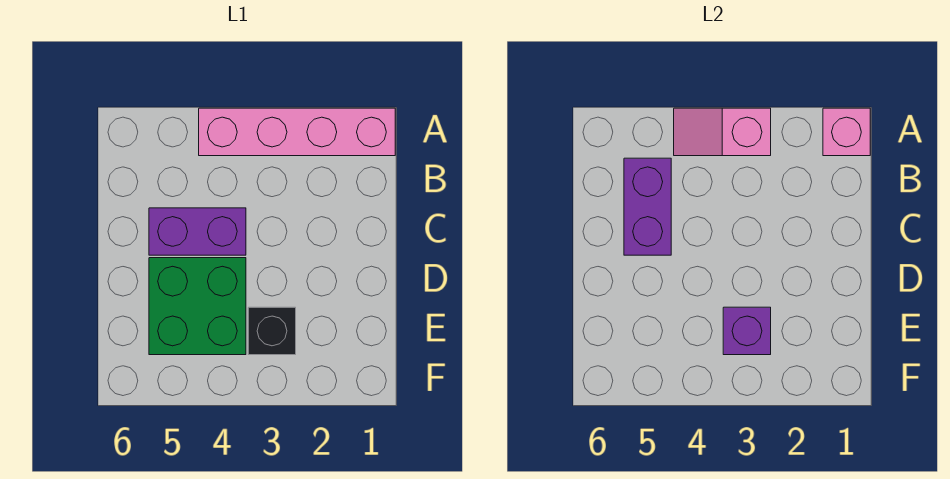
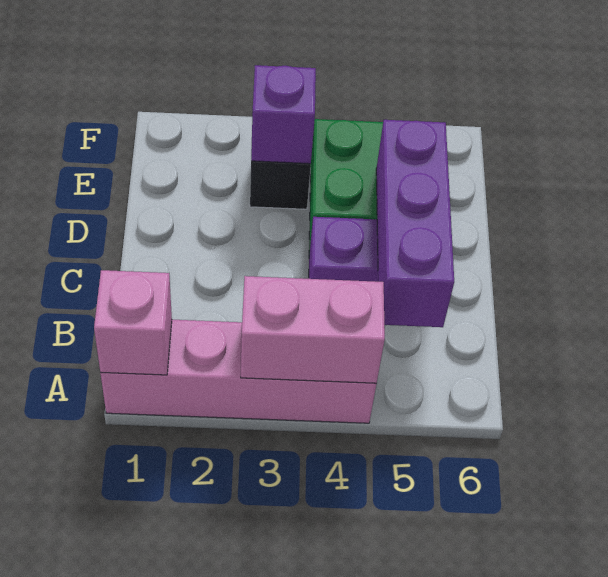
pink slope A3:A4 level 2 top 3 -> pink brick A3:A4 level 2
purple brick B5:C5 level 2 -> purple brick B5:D5 level 2

